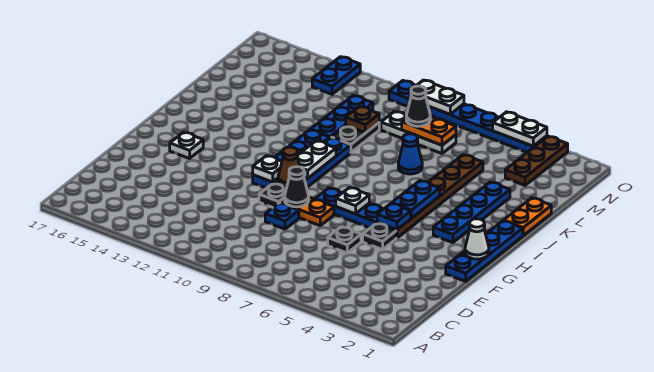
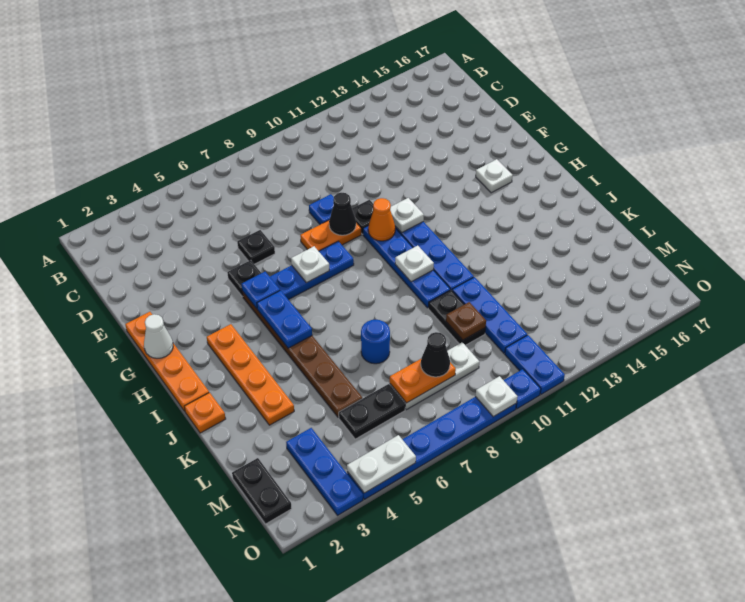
blue plate F1:I1 level 1 -> orange plate F1:I1 level 1
brown cone G10 level 2 -> orange cone G10 level 2
blue plate H3:K3 level 1 -> orange plate H3:K3 level 1
white plate H10:I10 level 2 -> white plate I10 level 2
orange plate J1:K1 level 1 -> orange plate J1 level 1
blue cone K7 level 1 -> blue round brick K7 level 1
none -> black plate M1:N1 level 1
brown plate M3:O3 level 1 -> blue plate M3:O3 level 1
none -> black plate M5:M6 level 1
blue plate N13:O13 level 1 -> blue plate N11:O11 level 1
white plate O8:O9 level 2 -> white plate O9 level 2

